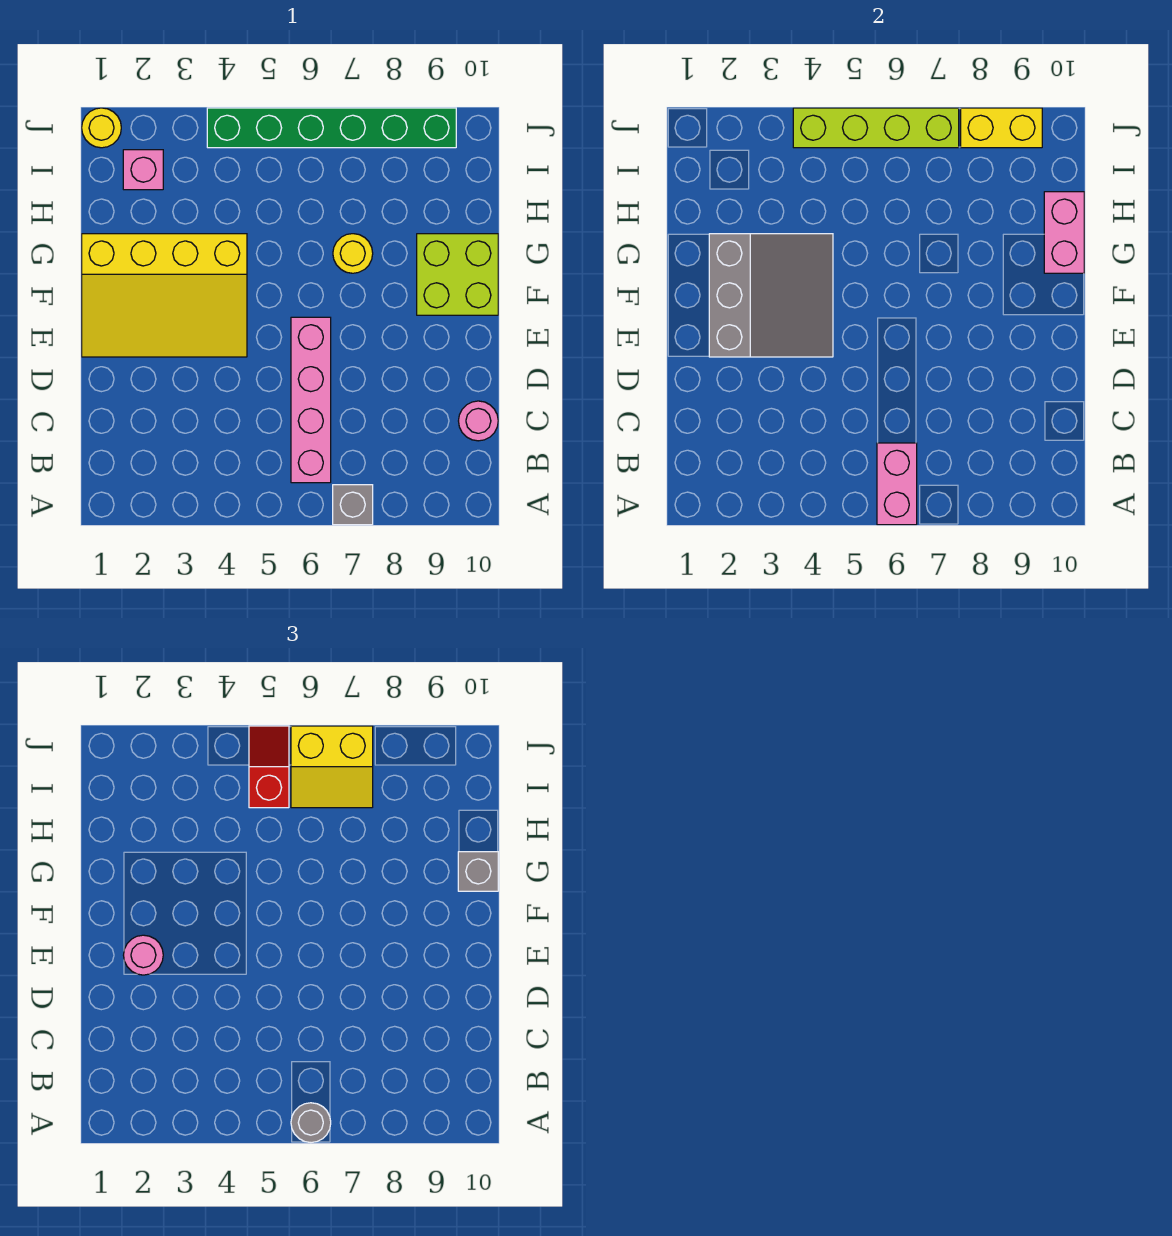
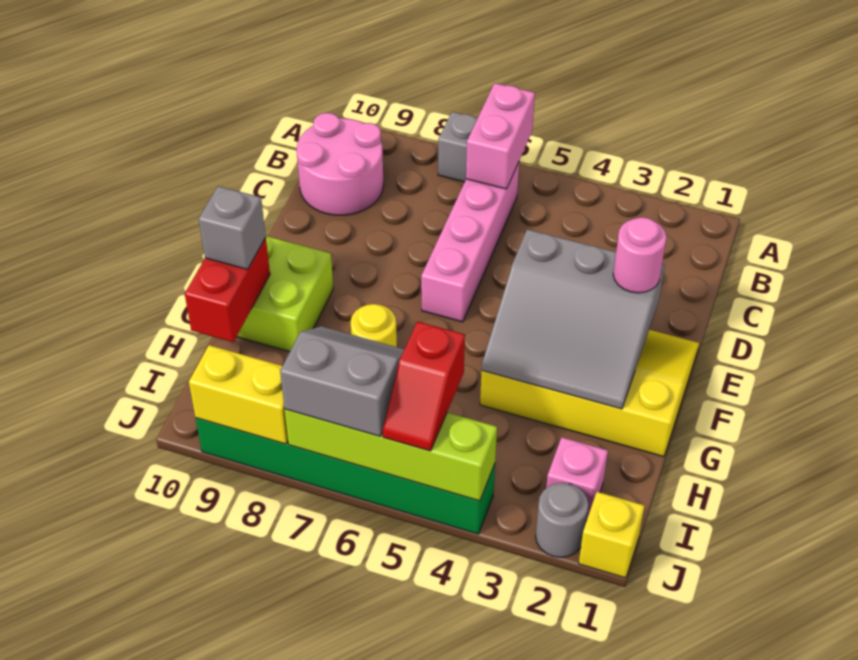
grey round brick A6 level 3 -> grey round brick J2 level 1
pink round brick C10 level 1 -> pink round brick B9:C10 level 1
grey slope E2:G4 level 2 top 2 -> grey slope E2:G4 level 2 top E
pink brick G10:H10 level 2 -> red brick G10:H10 level 2
yellow slope I6:J7 level 3 top J -> grey slope I6:J7 level 3 top J
yellow round brick J1 level 1 -> yellow brick J1 level 1

